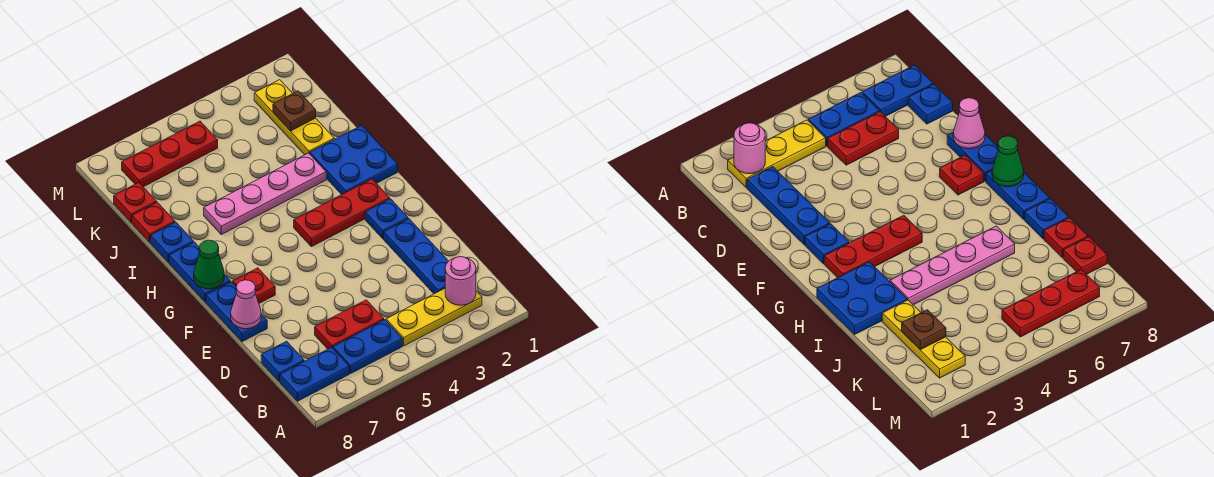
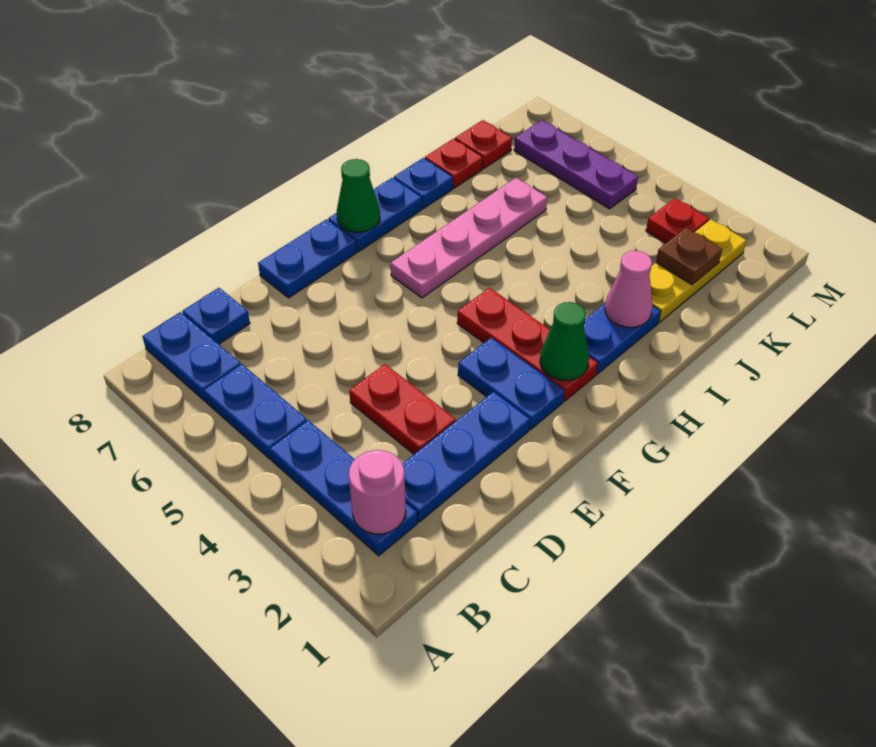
yellow plate B2:B4 level 1 -> blue plate B2:B4 level 1
red plate C5:C6 level 1 -> red plate D3:D4 level 1
pink cone E8 level 2 -> pink cone I2 level 2
blue plate F2 level 1 -> blue plate F2:F3 level 1
red plate F7 level 1 -> red plate L3 level 1
none -> green cone G2 level 2
blue plate H1:I2 level 1 -> blue plate H2:I2 level 1
pink plate I3:I6 level 1 -> pink plate G6:J6 level 1
red plate L5:L7 level 1 -> purple plate L5:L7 level 1

